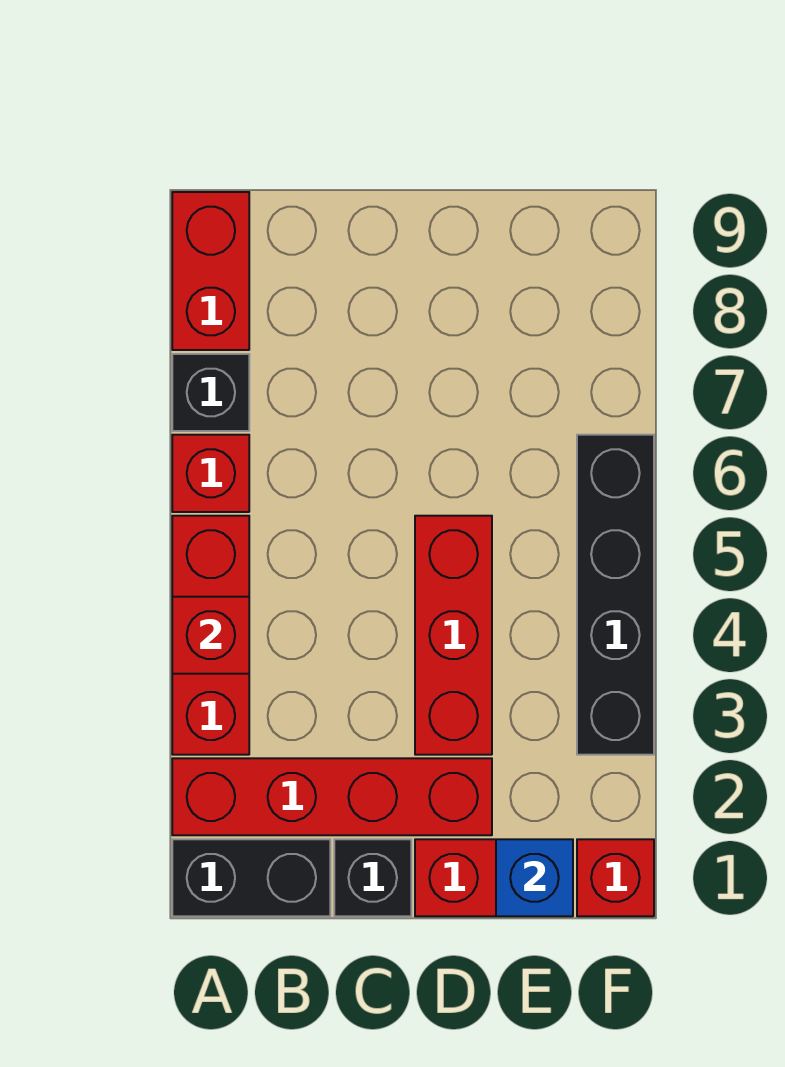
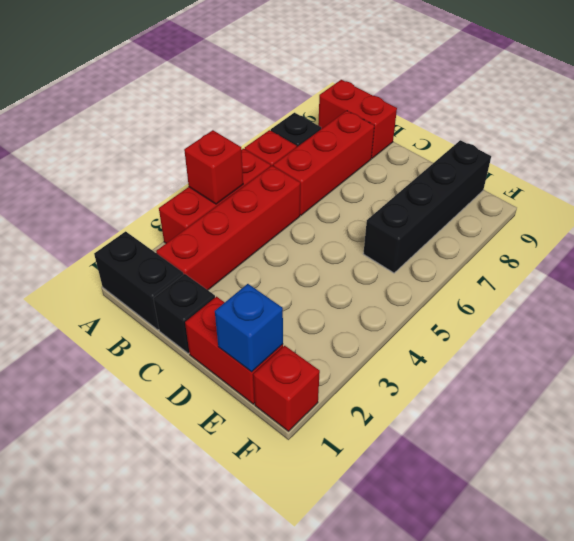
red brick A2:D2 level 1 -> red brick B2:B5 level 1
red brick A8:A9 level 1 -> red brick A9:B9 level 1
red brick D3:D5 level 1 -> red brick B6:B8 level 1
black brick F3:F6 level 1 -> black brick E6:E9 level 1

